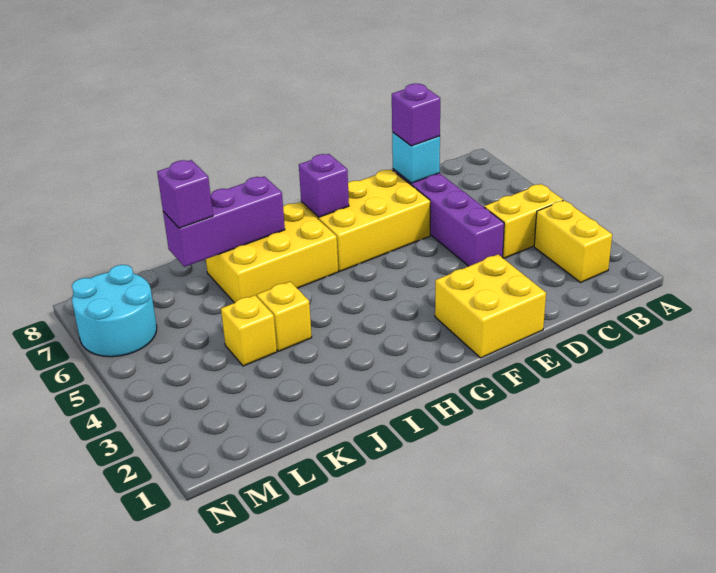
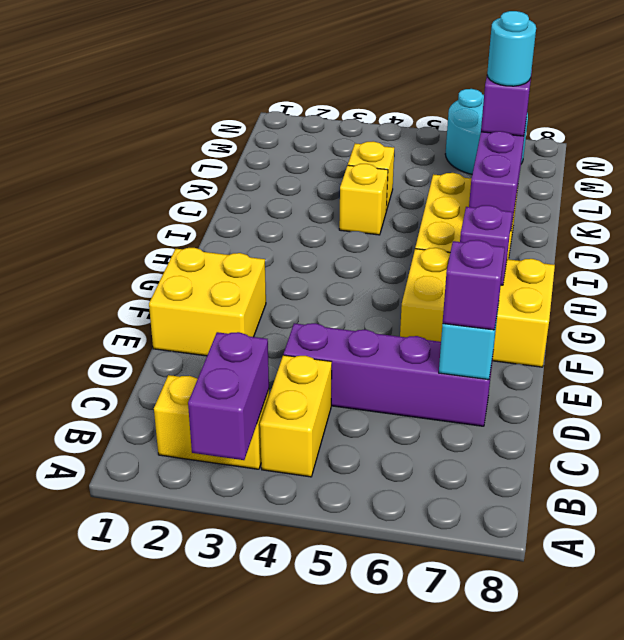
none -> purple brick A3:B3 level 2
yellow brick E6:G7 level 1 -> yellow brick F6:G8 level 1
none -> cyan round brick K7 level 4

